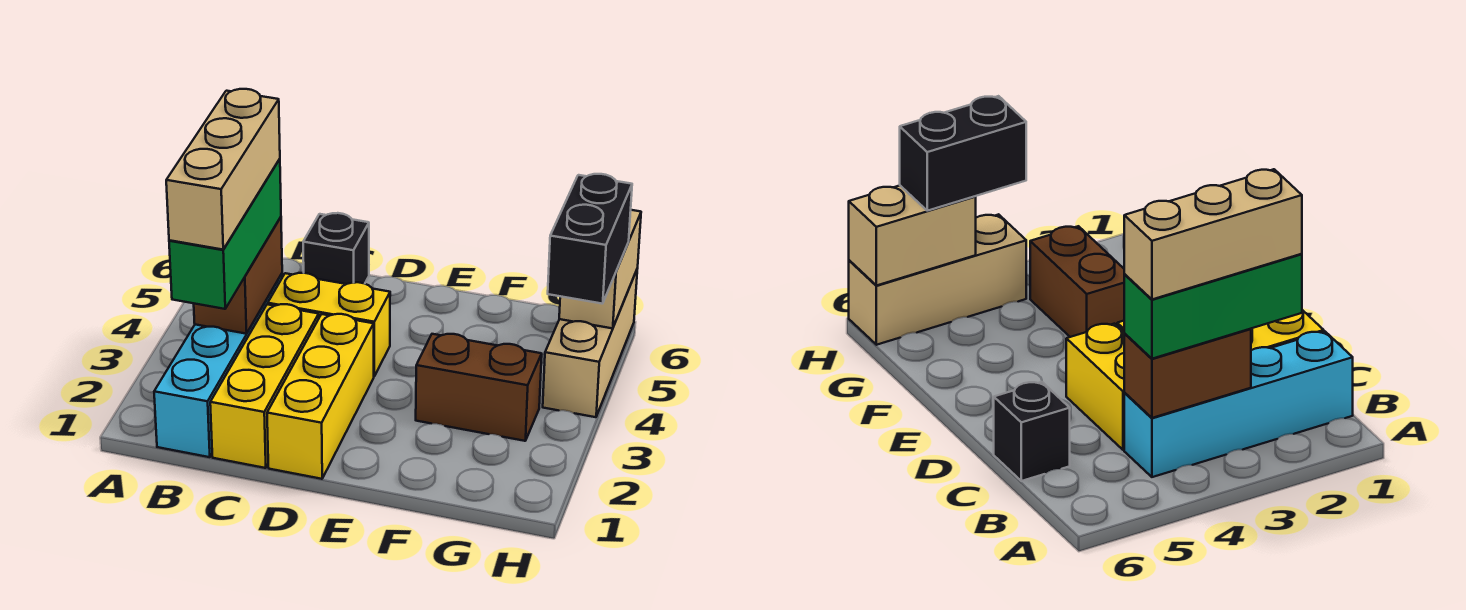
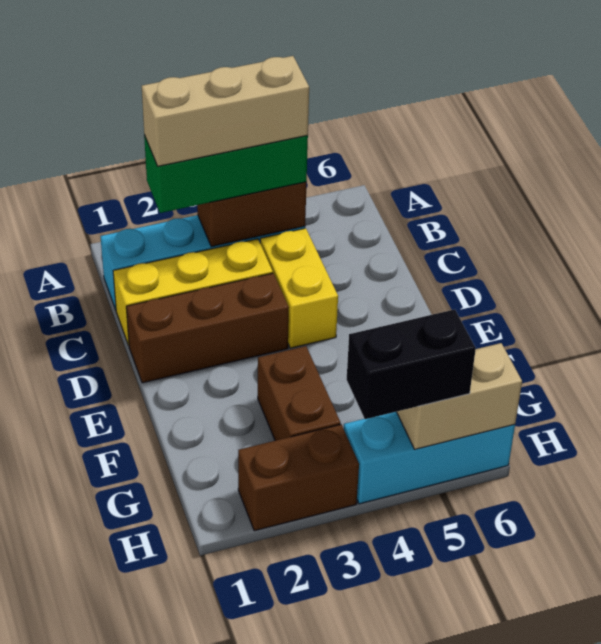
black brick C6 level 1 -> none
yellow brick D1:D3 level 1 -> brown brick D1:D3 level 1
none -> brown brick H2:H3 level 1
tan brick H4:H6 level 1 -> cyan brick H4:H6 level 1

